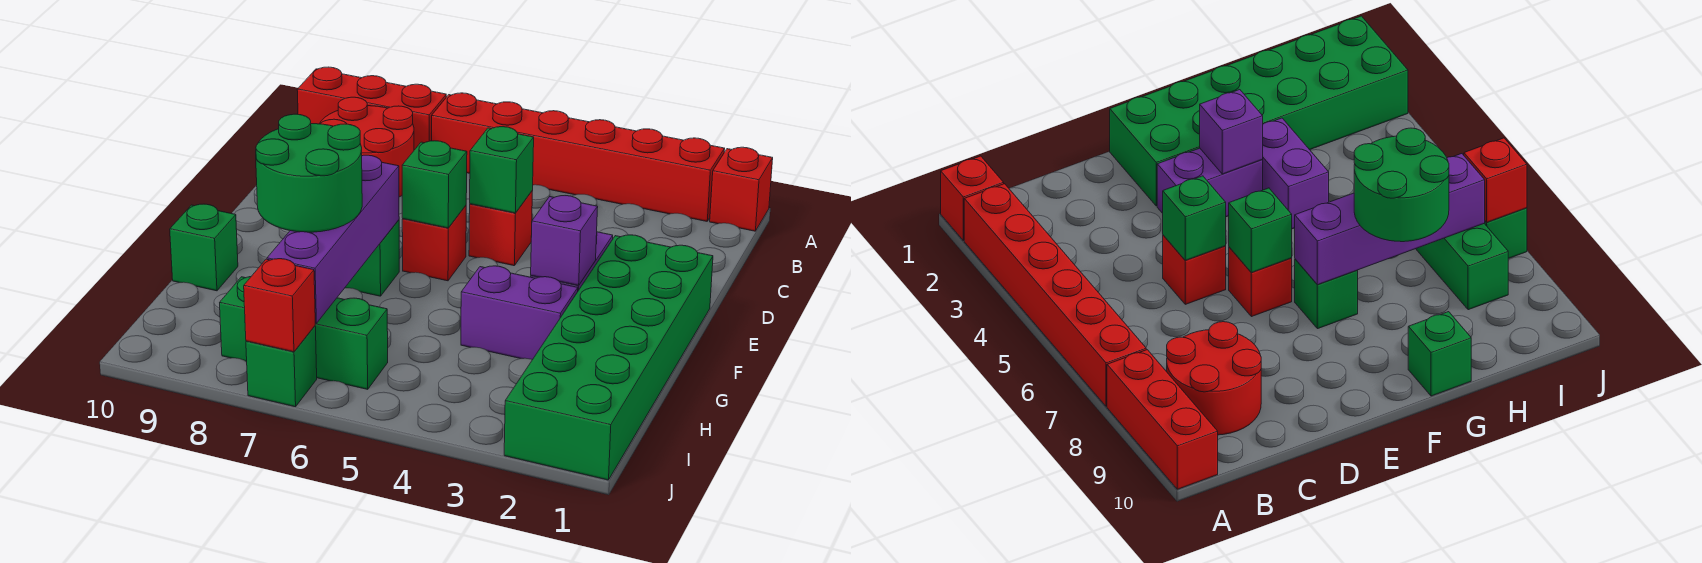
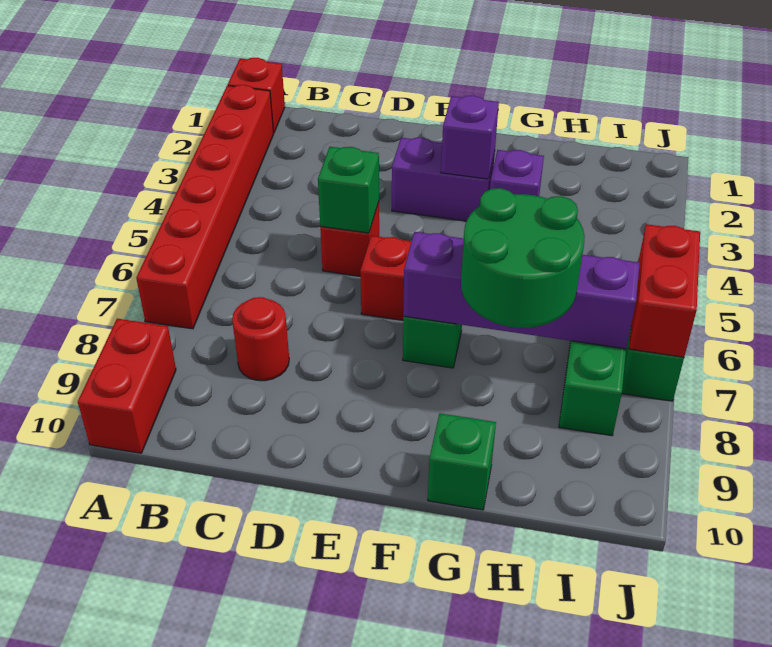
red brick A8:A10 level 1 -> red brick A9:A10 level 1
red round brick B8:C9 level 1 -> red round brick C8 level 1
green brick E1:J2 level 1 -> none
green brick E6 level 2 -> none
purple brick G3:G4 level 1 -> purple brick G3 level 1
red brick J7 level 2 -> red brick J6:J7 level 2

